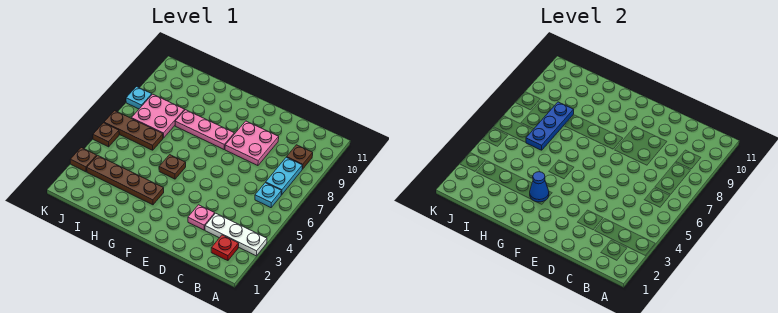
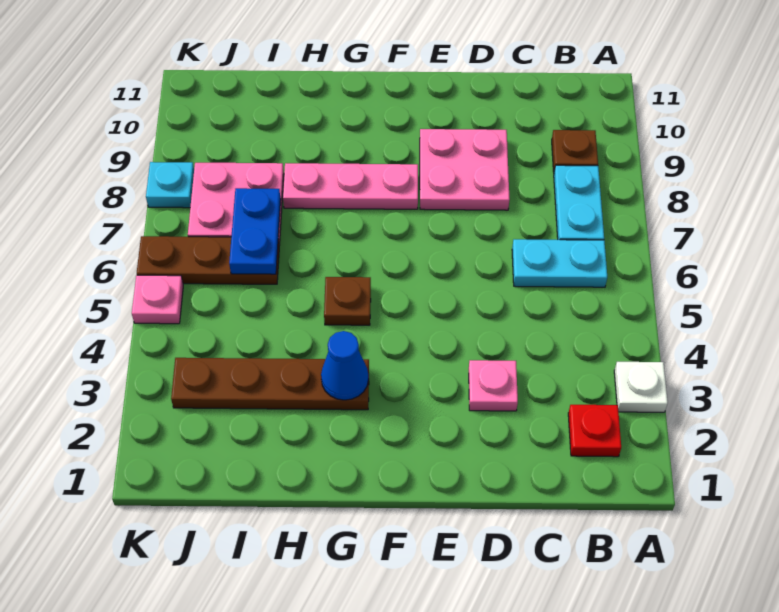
white plate A3:C3 level 1 -> white plate A3 level 1
cyan plate B6 level 1 -> cyan plate B6:C6 level 1
blue plate I6:I8 level 2 -> blue plate I6:I7 level 2
brown plate K3 level 1 -> none
brown plate K5 level 1 -> pink plate K5 level 1

